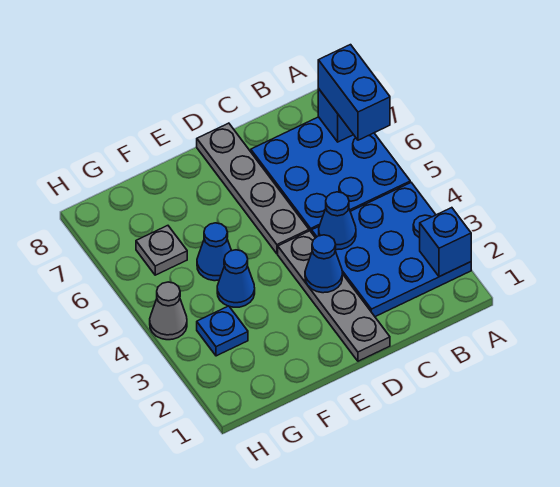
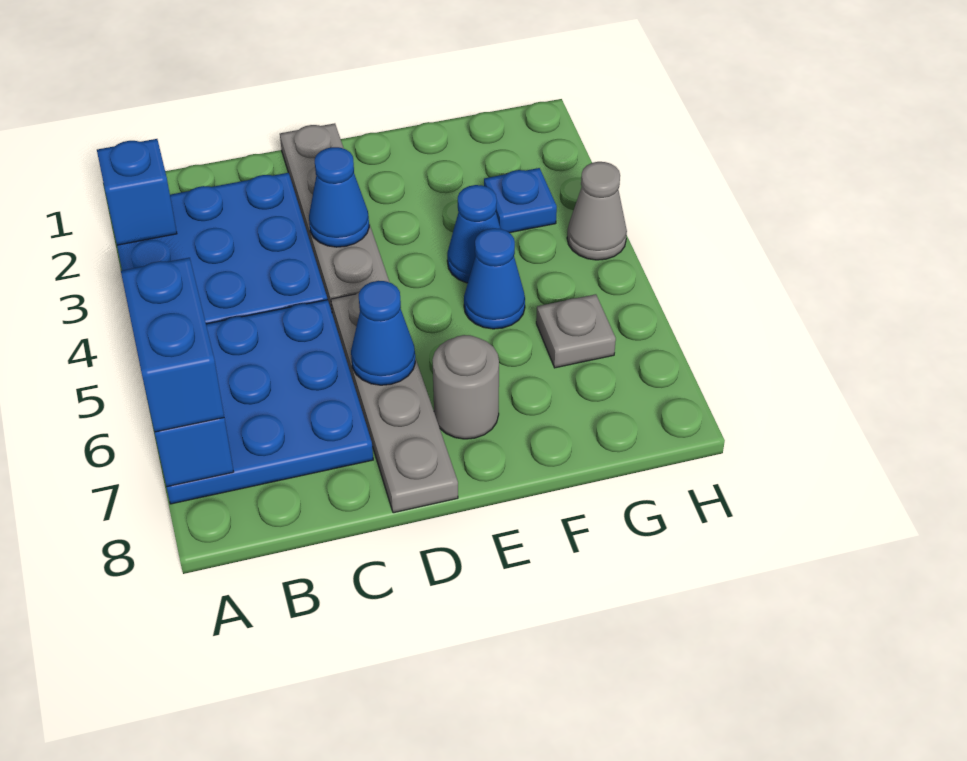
blue cone C4 level 2 -> blue cone D6 level 2
none -> grey round brick E7 level 1

